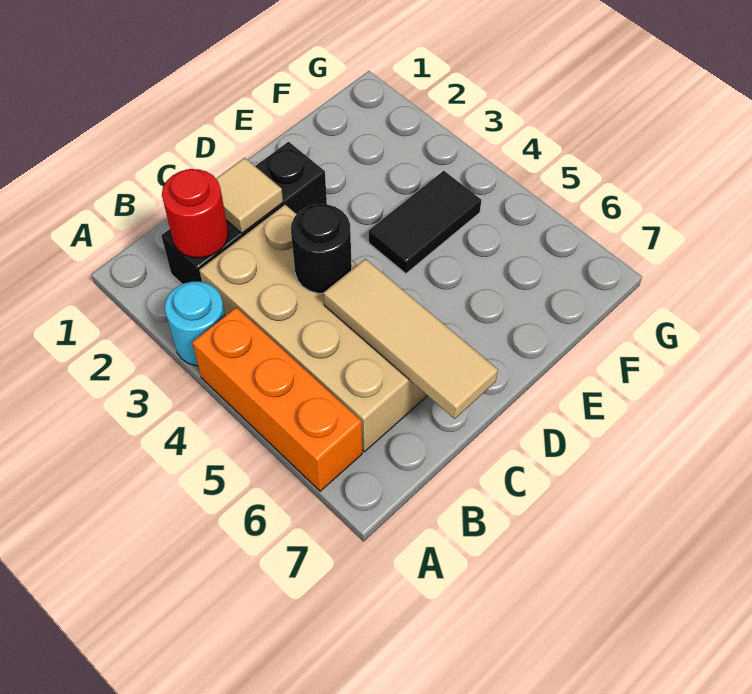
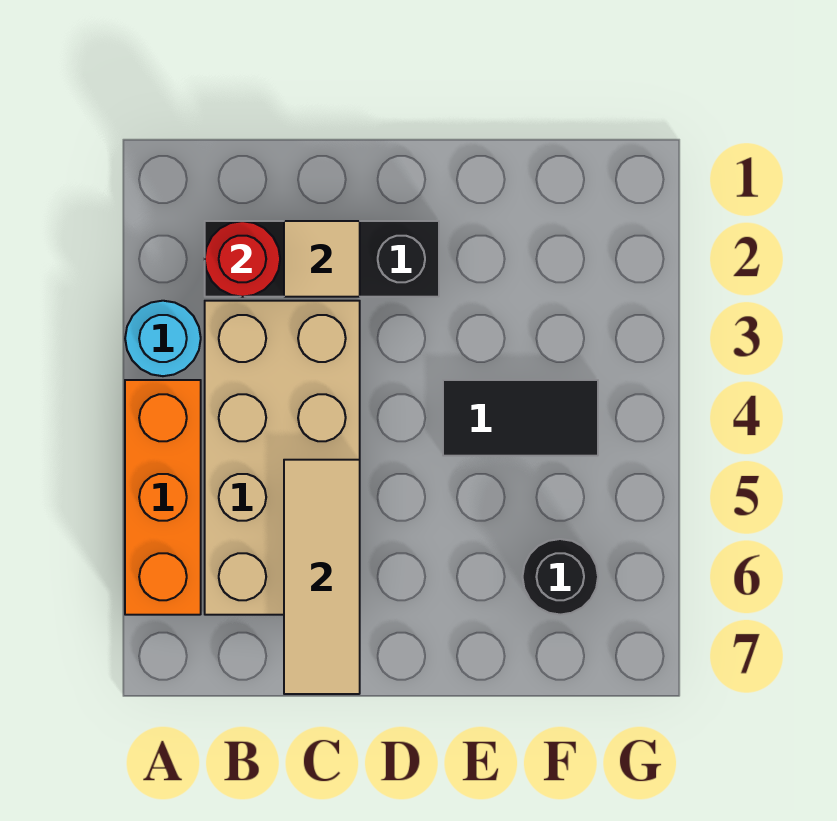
black round brick C4 level 2 -> black round brick F6 level 1

